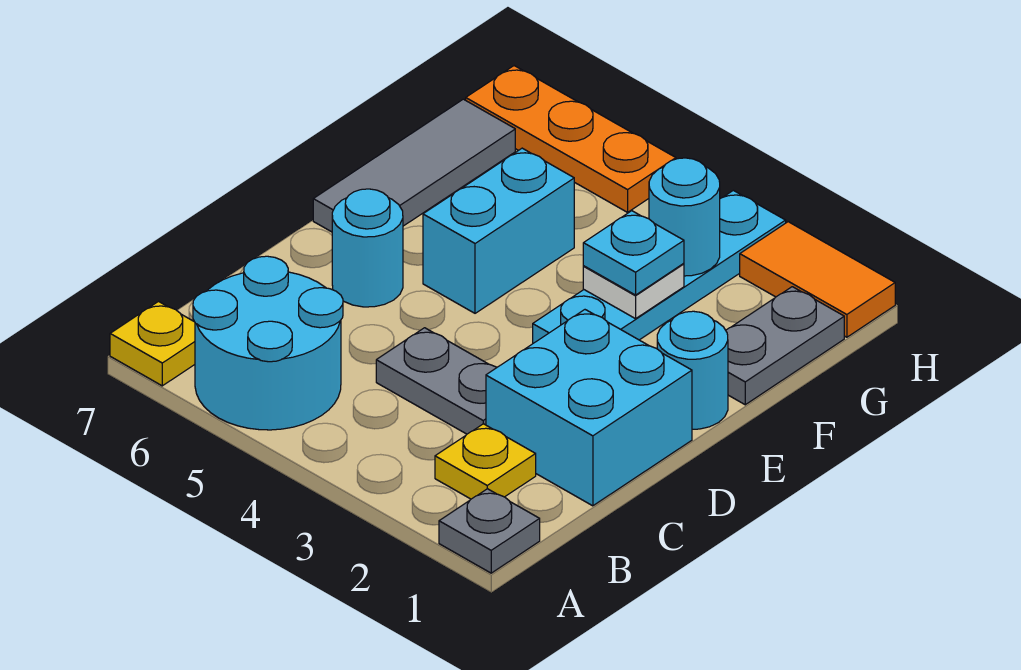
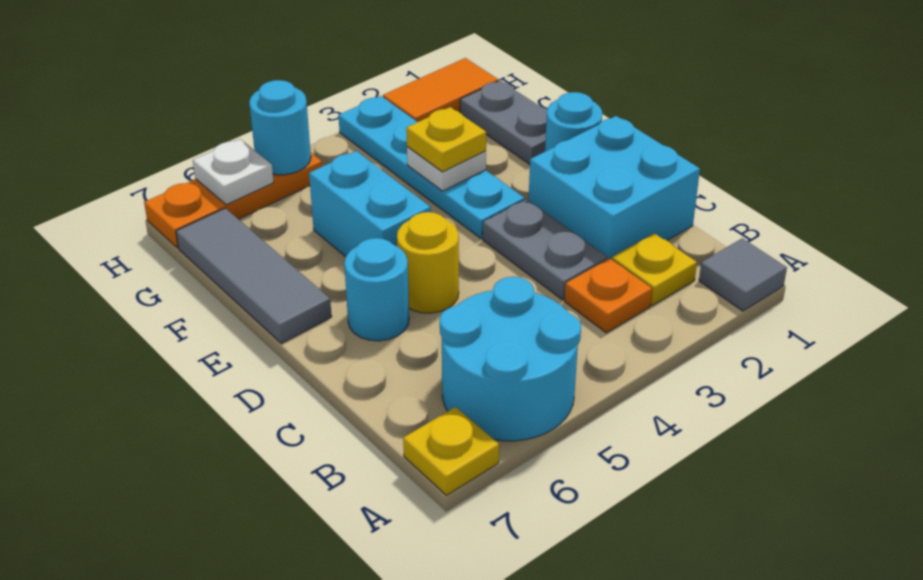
grey plate A1 level 1 -> grey tile A1 level 1
none -> orange plate B3 level 1
grey plate C3:C4 level 1 -> grey plate C3:D3 level 1
none -> yellow round brick D5 level 1
cyan plate F3 level 3 -> yellow plate F3 level 3
cyan round brick G3 level 2 -> cyan round brick H5 level 2
none -> white plate H6 level 2

